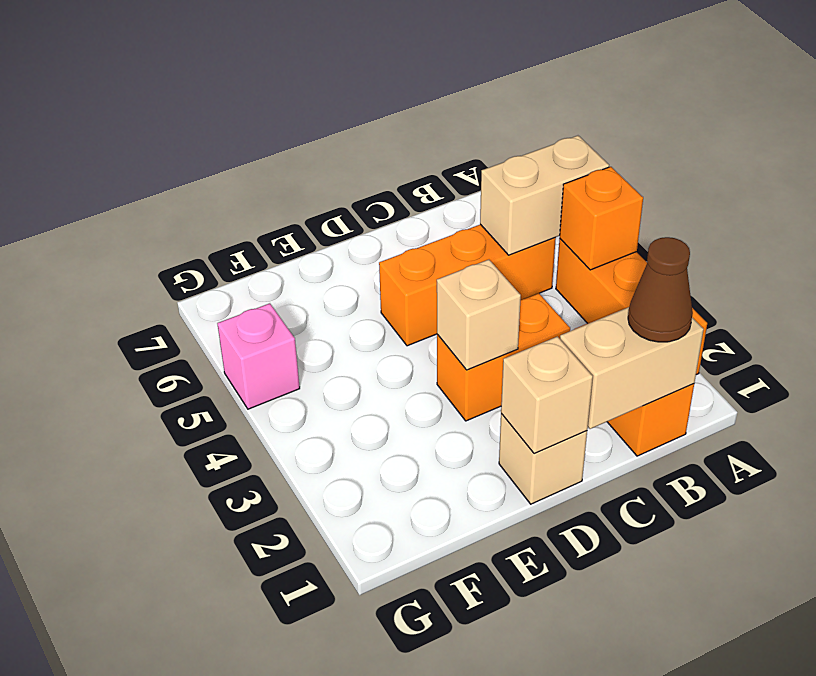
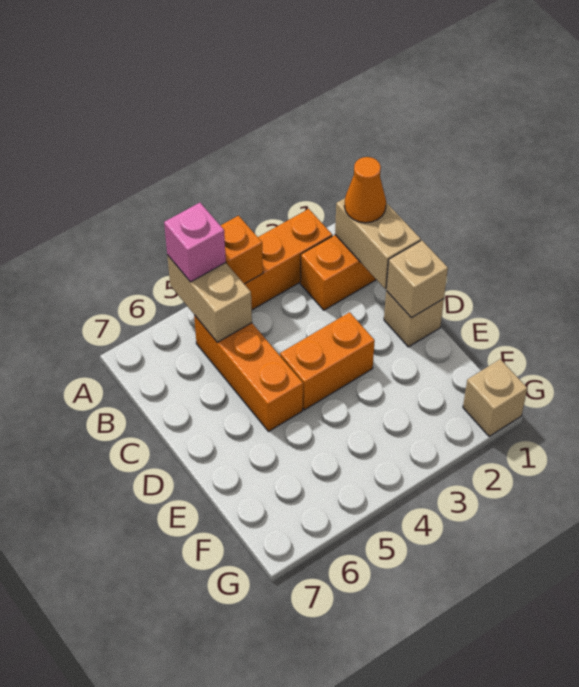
brown cone B1 level 3 -> orange cone B1 level 3
orange brick C3:D3 level 1 -> orange brick D3:D4 level 1
tan brick D3 level 2 -> tan brick G1 level 1
pink brick G5 level 1 -> pink brick A5 level 3

